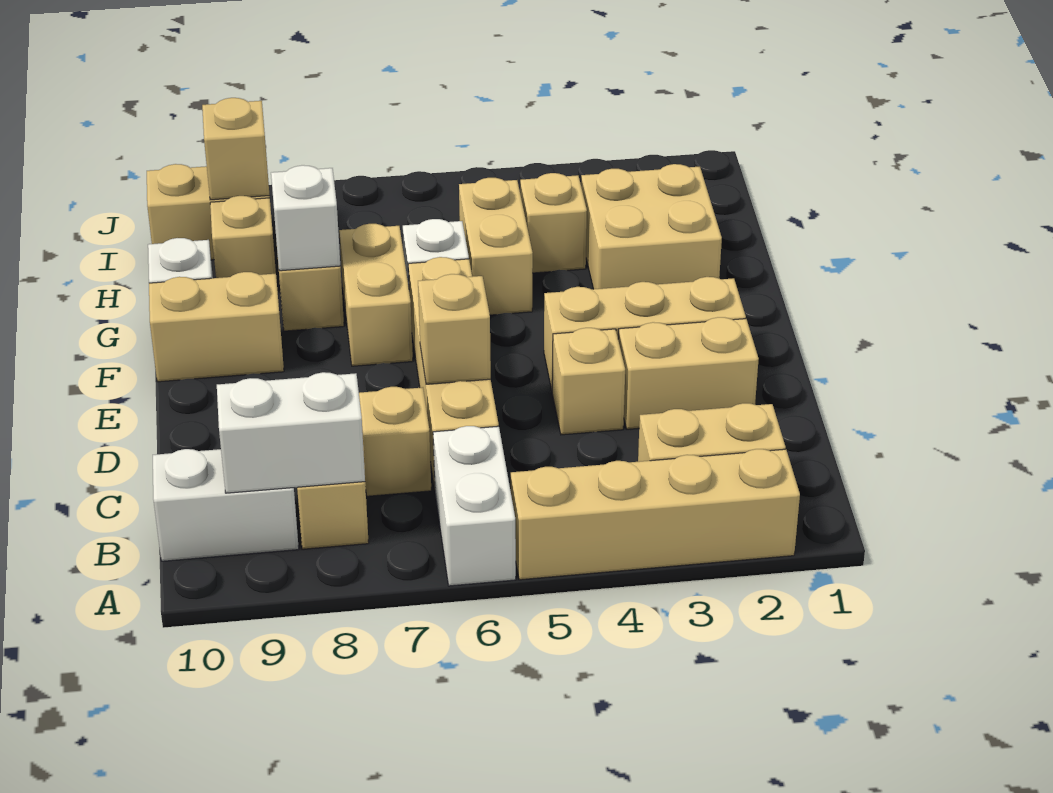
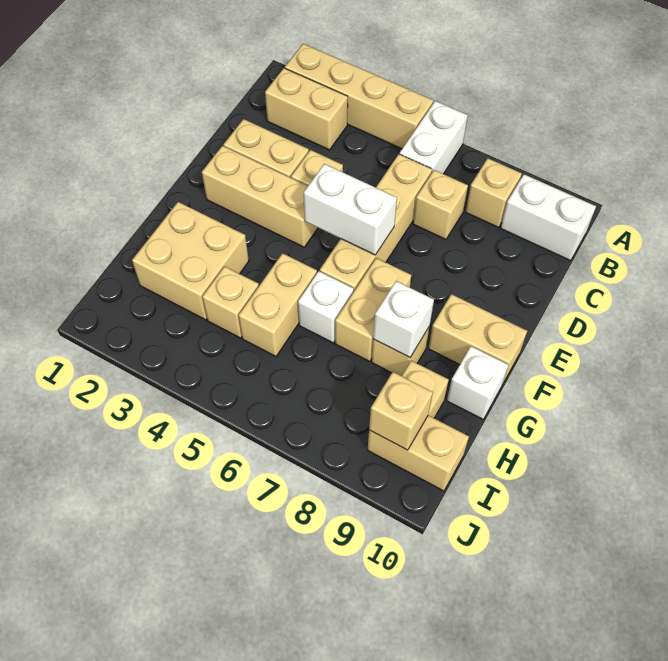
white brick B8:B9 level 2 -> white brick E5:E6 level 2
tan brick D6 level 2 -> none

